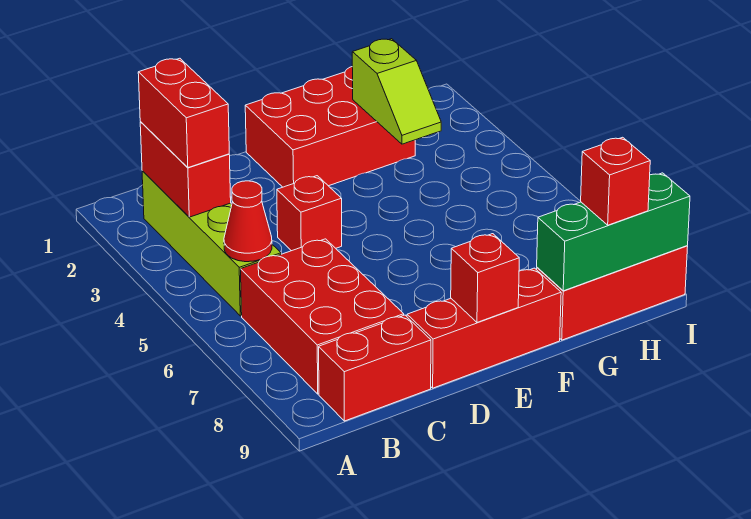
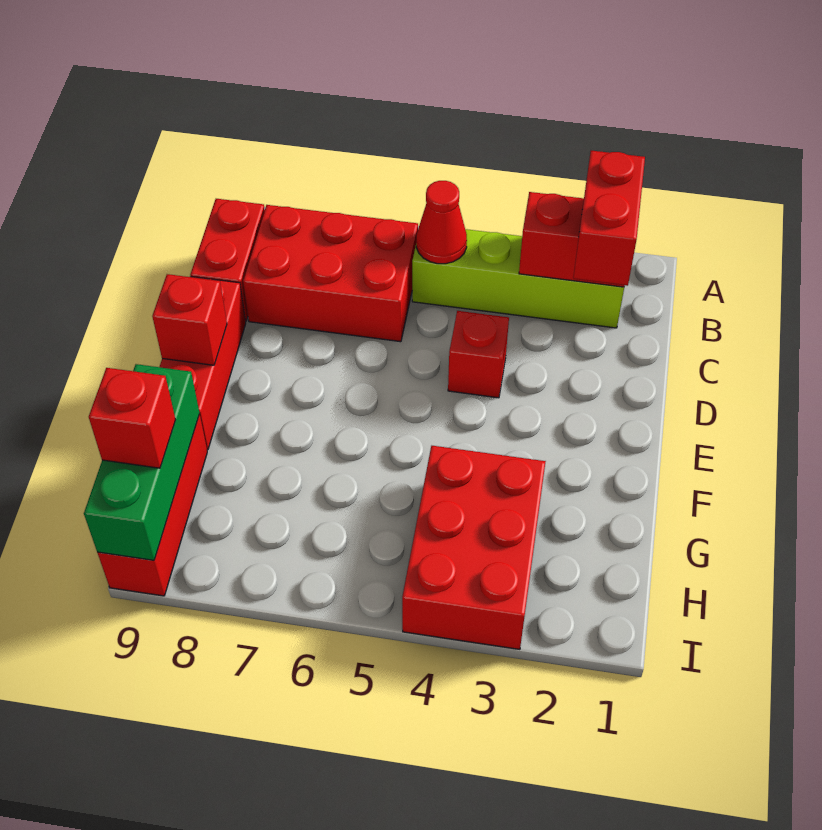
red brick B2:B3 level 3 -> red brick B2:C2 level 3
red brick E1:G2 level 1 -> red brick G3:I4 level 1
lime slope G2:G3 level 2 top 2 -> none

